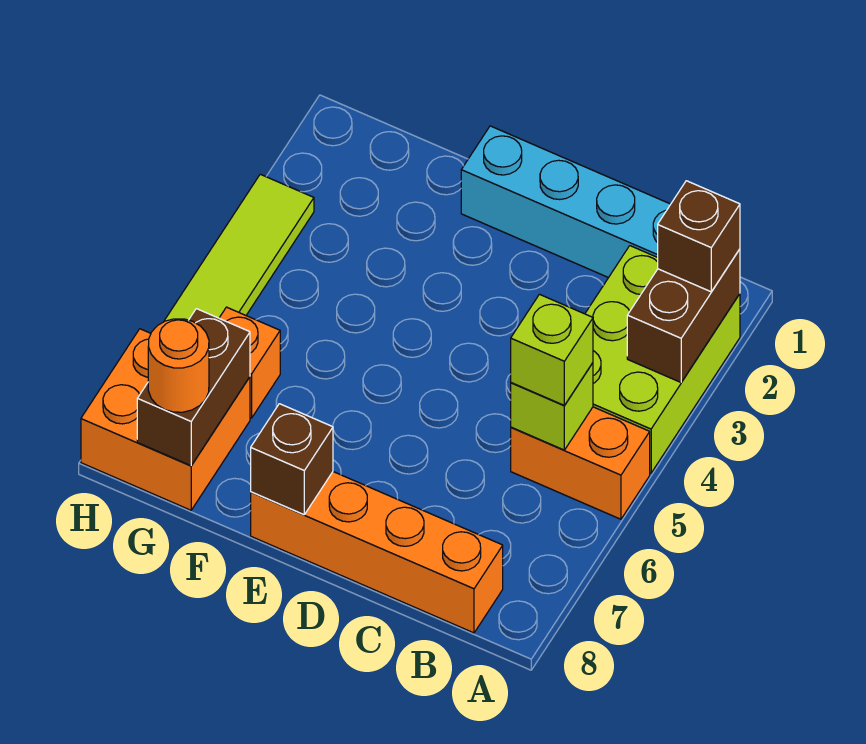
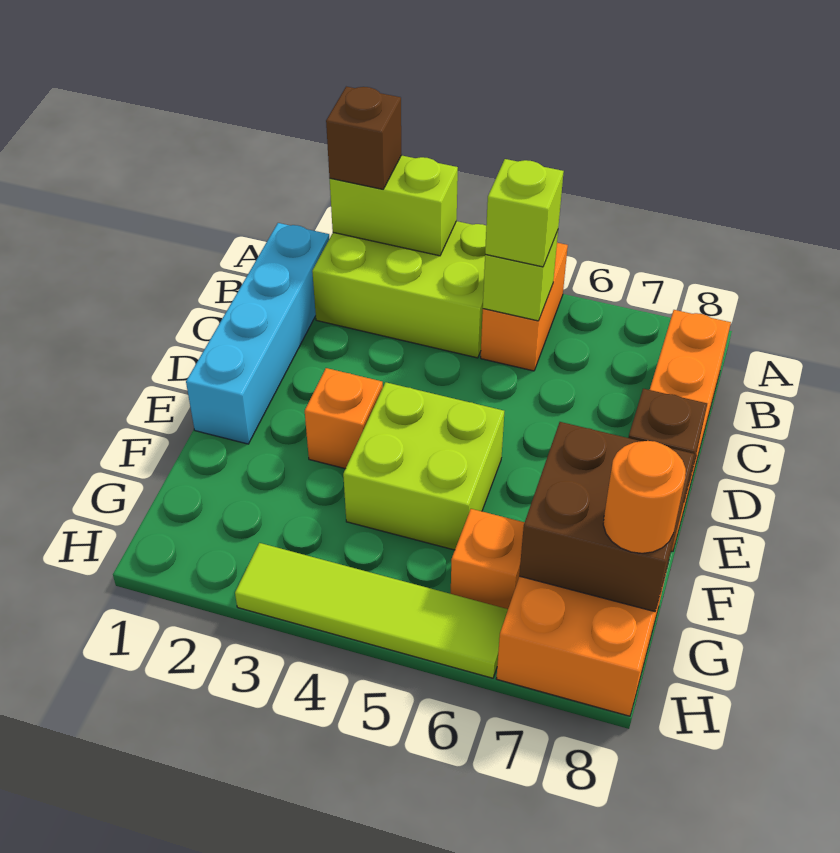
brown brick A2:A3 level 2 -> lime brick A2:A3 level 2
none -> orange brick E3 level 1
none -> lime brick E4:F5 level 1
brown brick G7:G8 level 2 -> brown brick F7:G8 level 2

